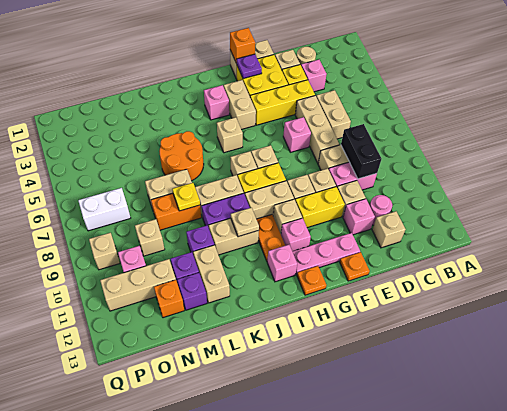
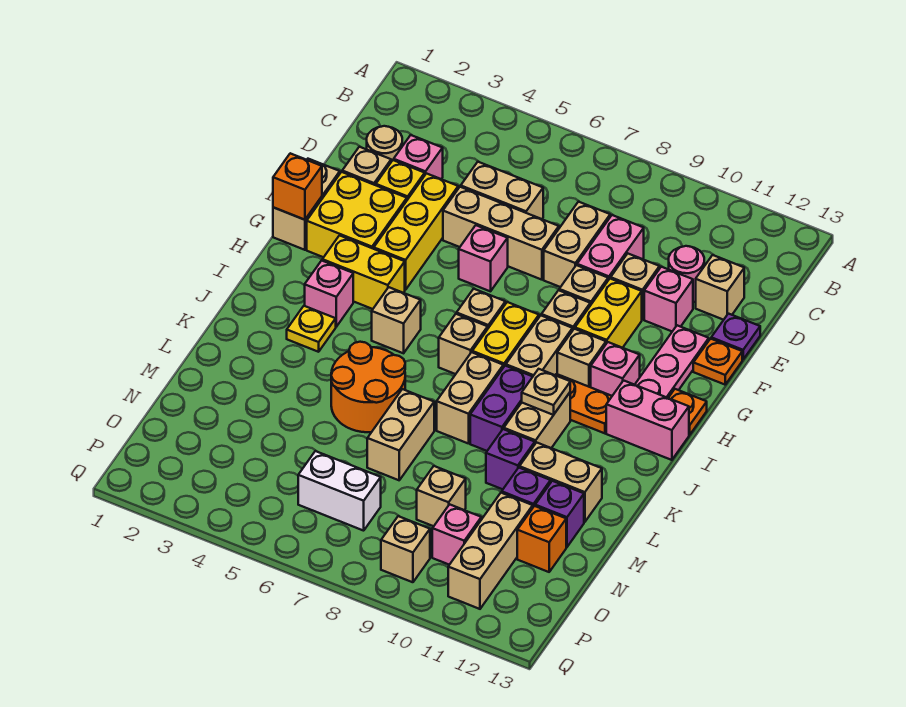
black brick D8:D9 level 2 -> none
purple plate G2 level 2 -> purple plate E13 level 1
tan brick H3:H4 level 1 -> yellow brick H3:H4 level 1
pink brick I12 level 1 -> pink brick I12:I13 level 1
orange brick L8:M8 level 1 -> none
yellow plate L8 level 2 -> yellow plate J3 level 1
white brick O7:P7 level 1 -> white brick O6:O7 level 1

